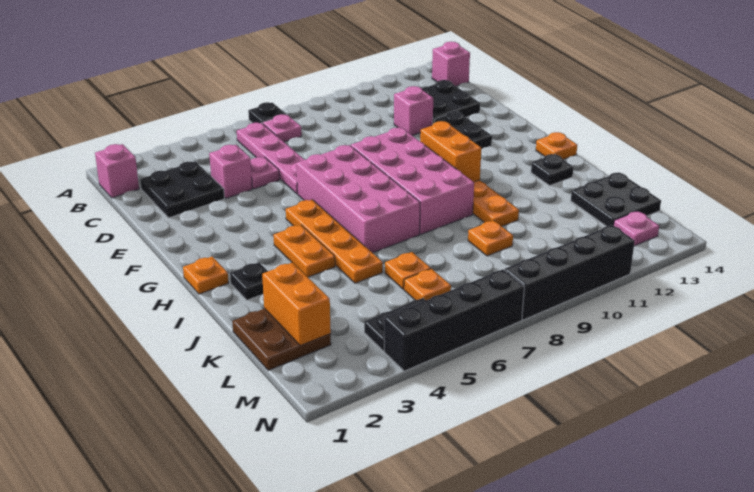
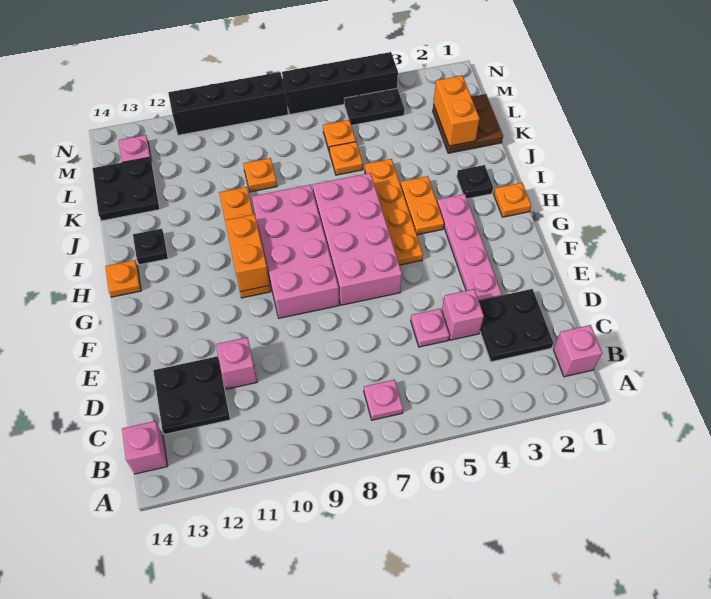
black plate A7 level 1 -> none
pink plate B6:E6 level 1 -> pink plate E3:H3 level 1
black plate E12:F12 level 1 -> none

